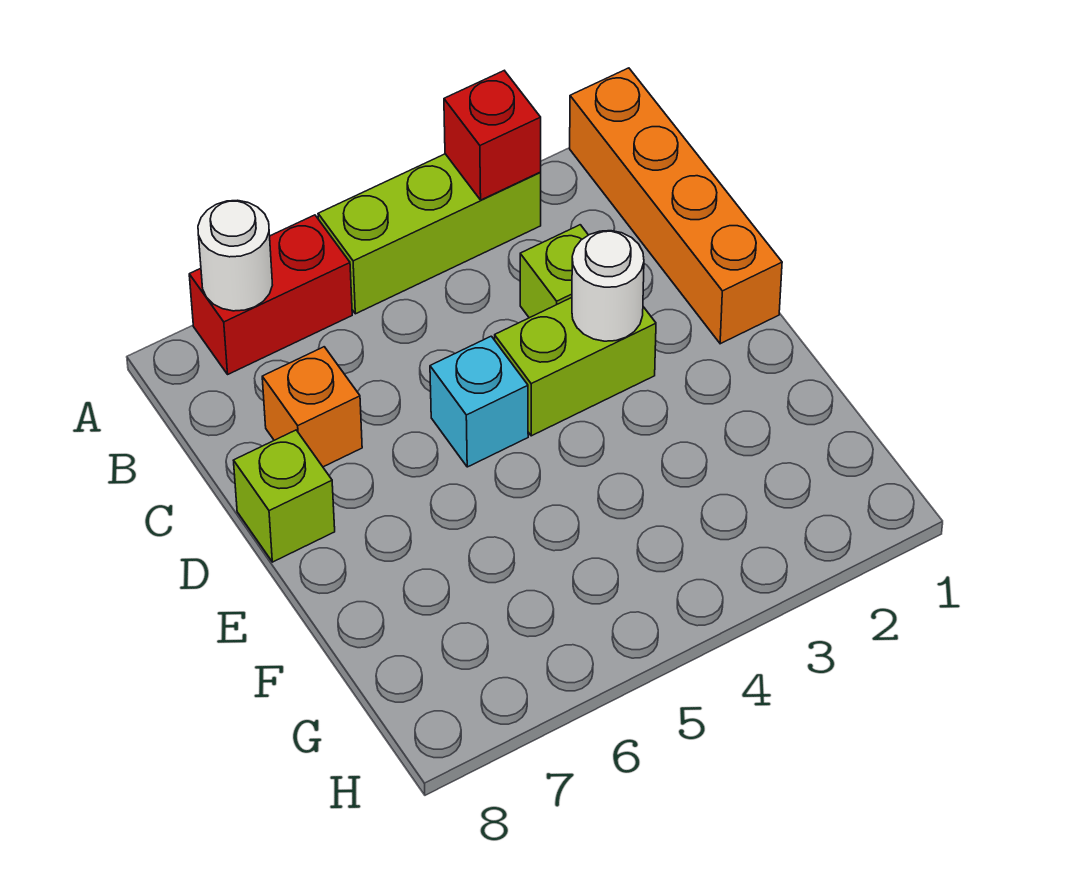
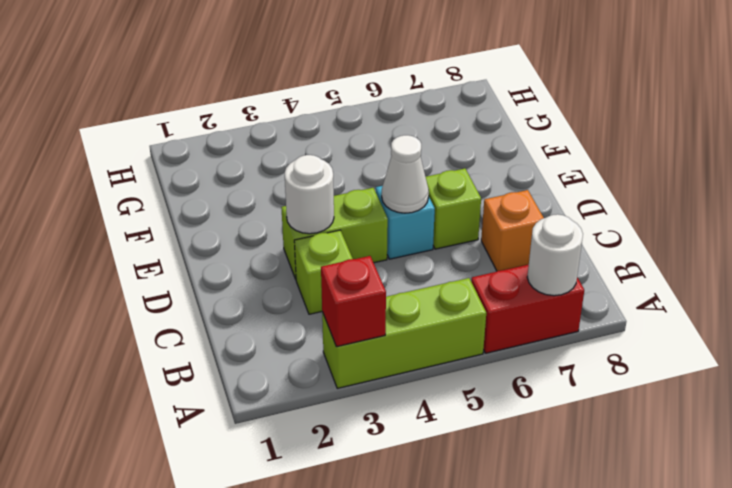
orange brick A1:D1 level 1 -> none
none -> white cone D5 level 2
lime brick D8 level 1 -> lime brick D6 level 1

